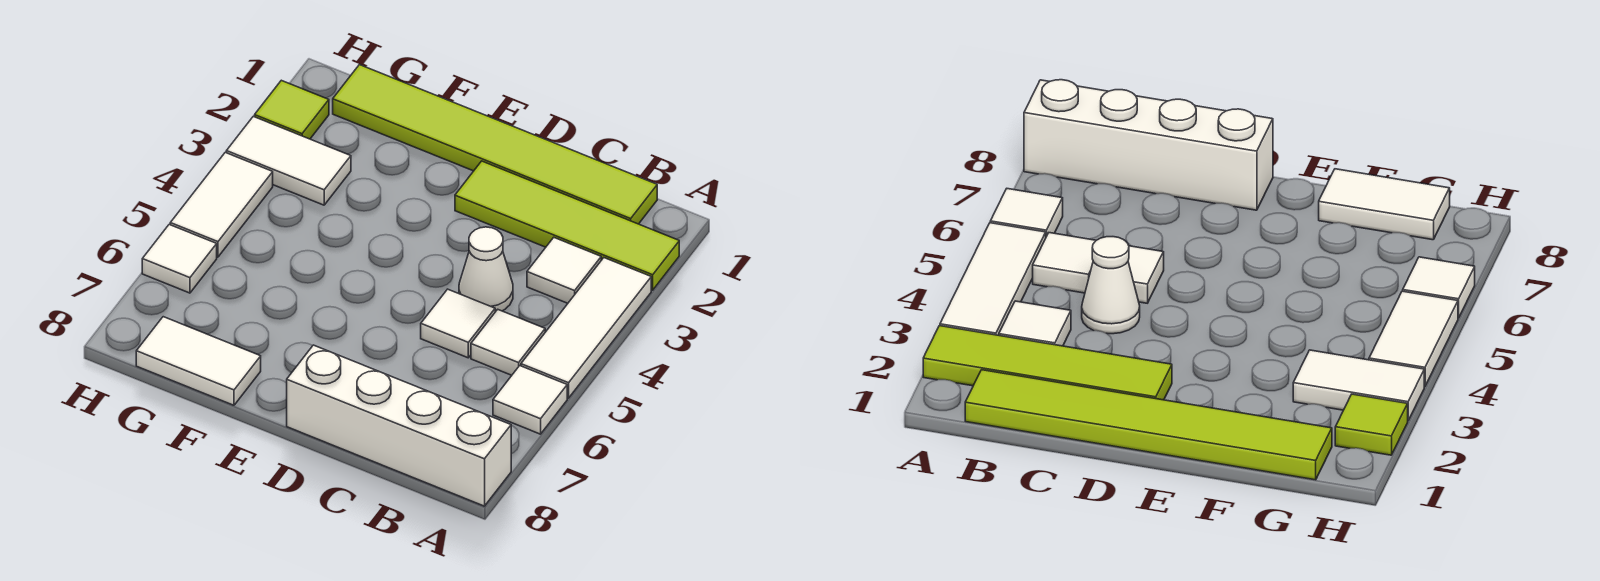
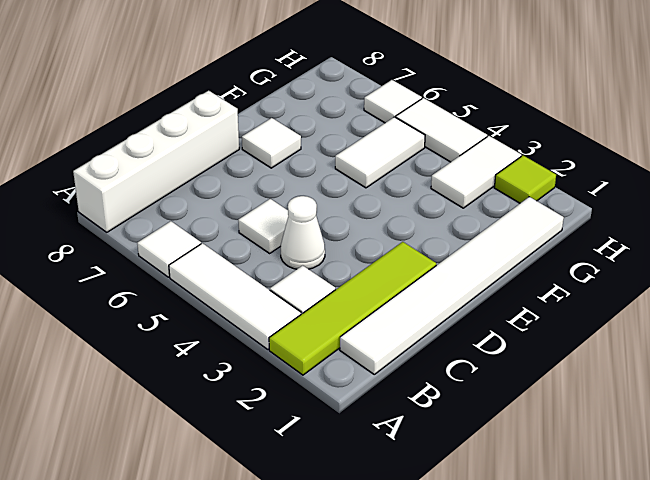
lime tile B1:G1 level 1 -> white tile B1:G1 level 1
white tile B5 level 1 -> white tile E7 level 1
white tile F8:G8 level 1 -> white tile F5:G5 level 1

